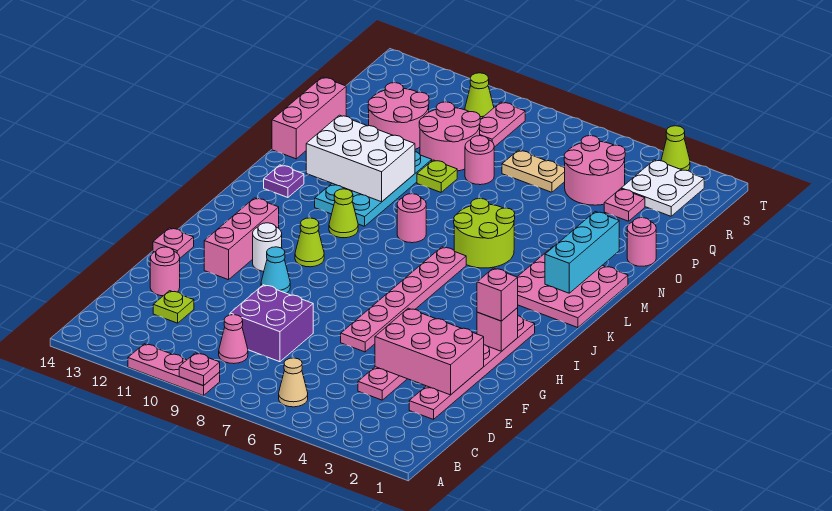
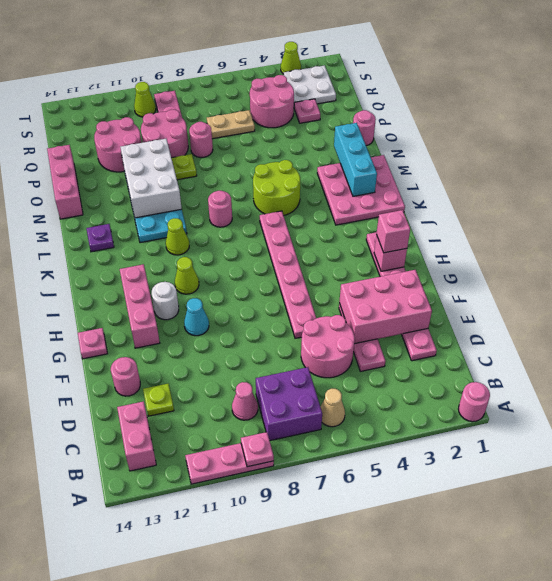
none -> pink round brick A1 level 1
none -> pink brick B13:C13 level 1
none -> pink round brick D5:E6 level 1
purple brick D8:E9 level 1 -> purple brick B7:C8 level 1
white brick M10:N12 level 2 -> white brick M10:O11 level 2

